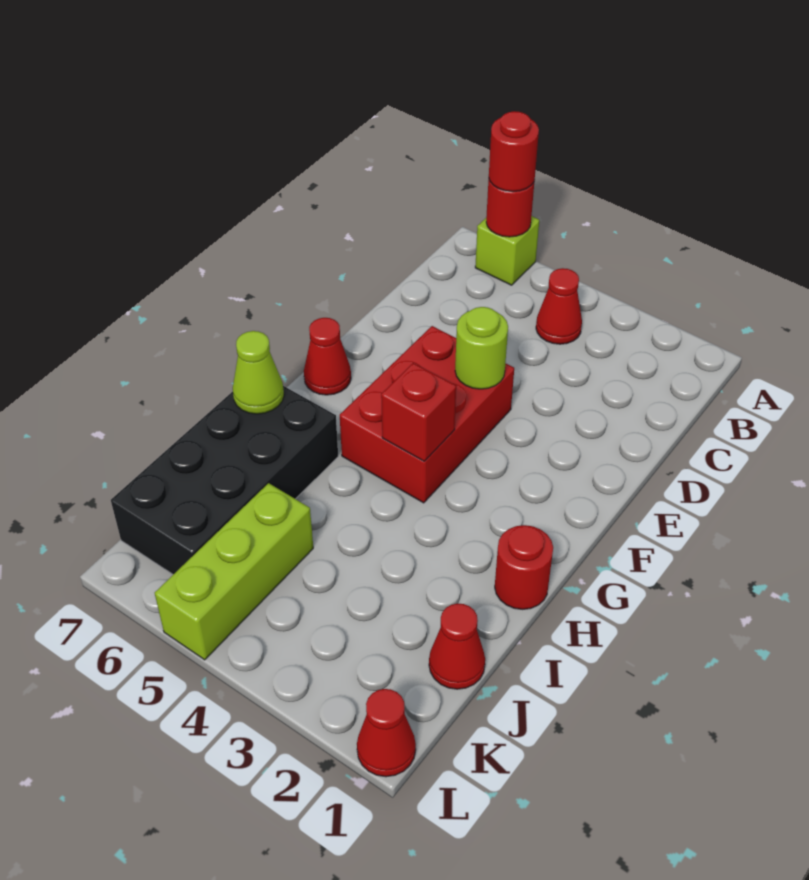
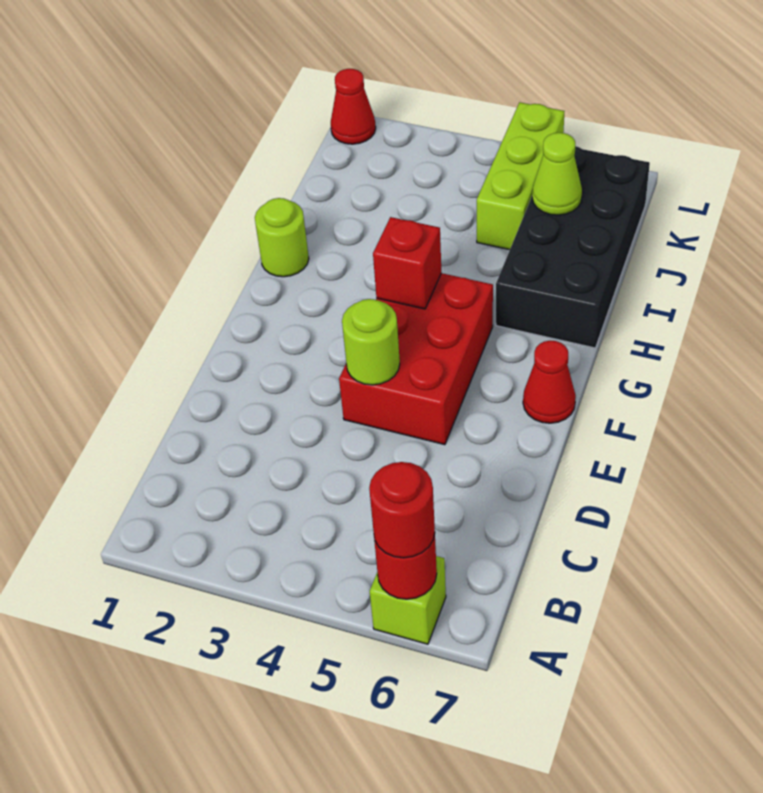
red cone B4 level 1 -> none
red round brick H1 level 1 -> lime round brick H1 level 1
lime cone H7 level 2 -> lime cone J6 level 2
red cone J1 level 1 -> none

